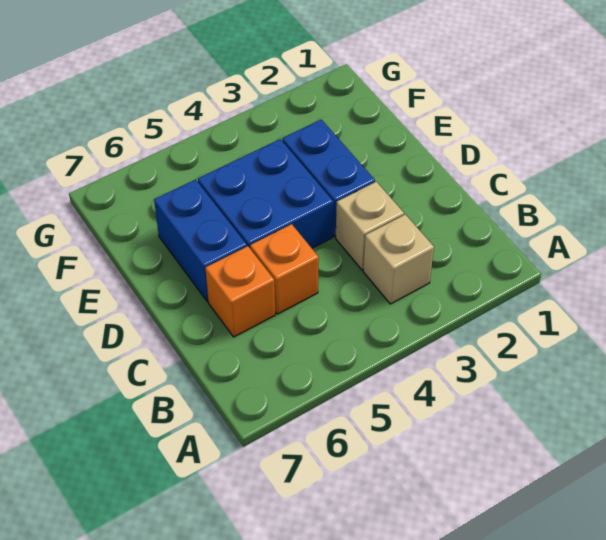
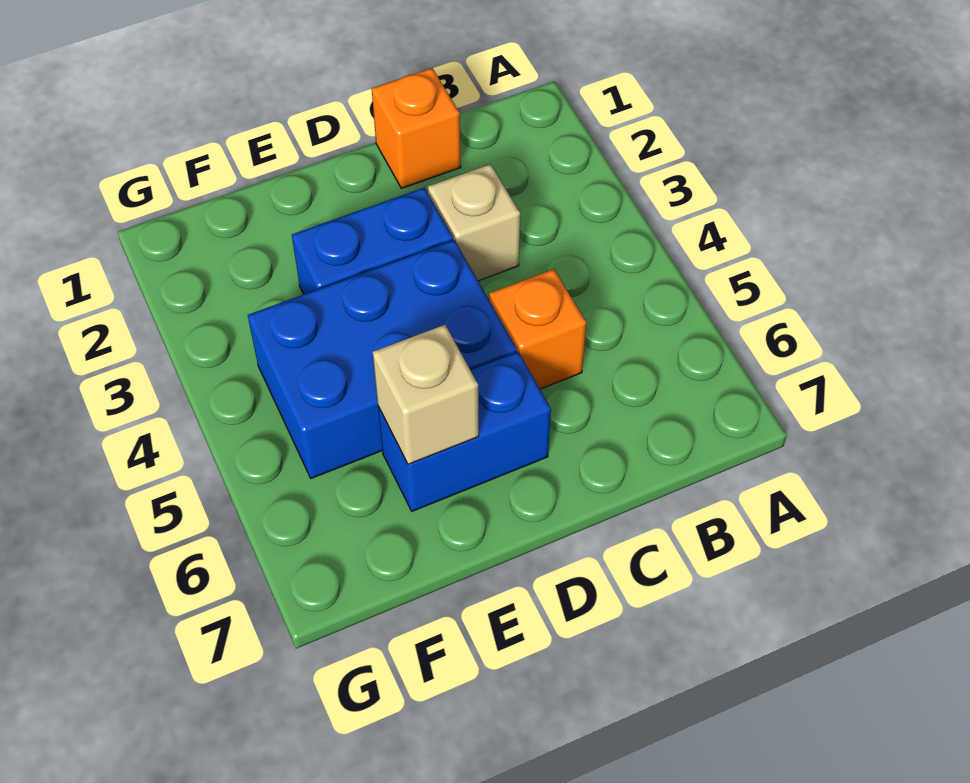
tan brick B3 level 1 -> tan brick E6 level 2
orange brick C6 level 1 -> orange brick C1 level 1
blue brick D4:E5 level 1 -> blue brick D4:F5 level 1

